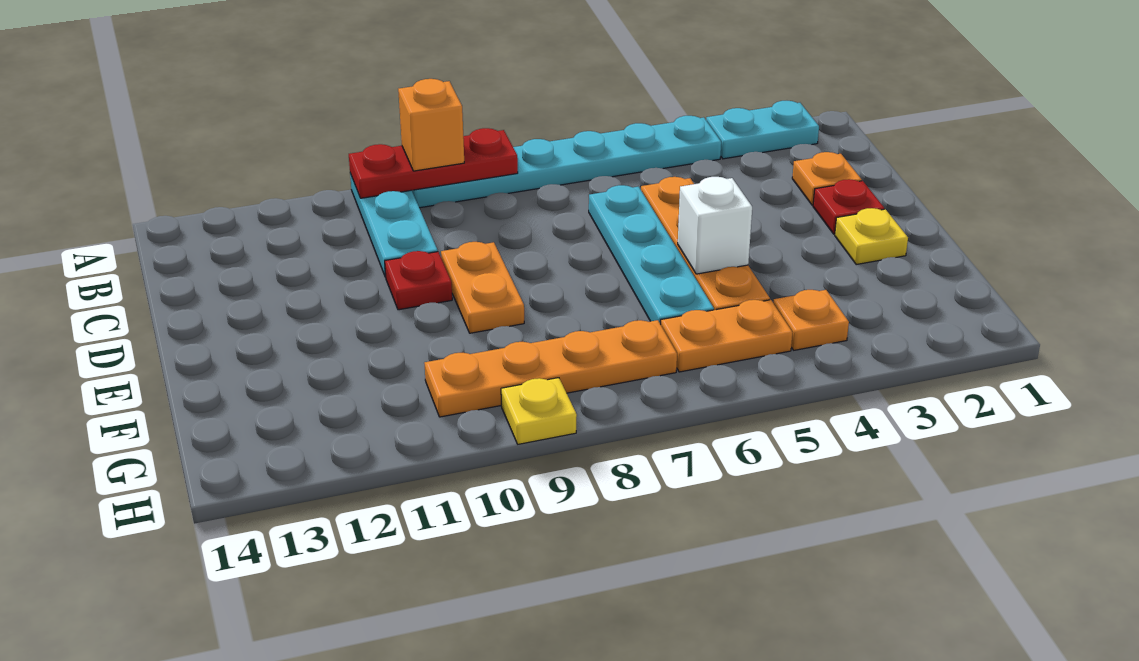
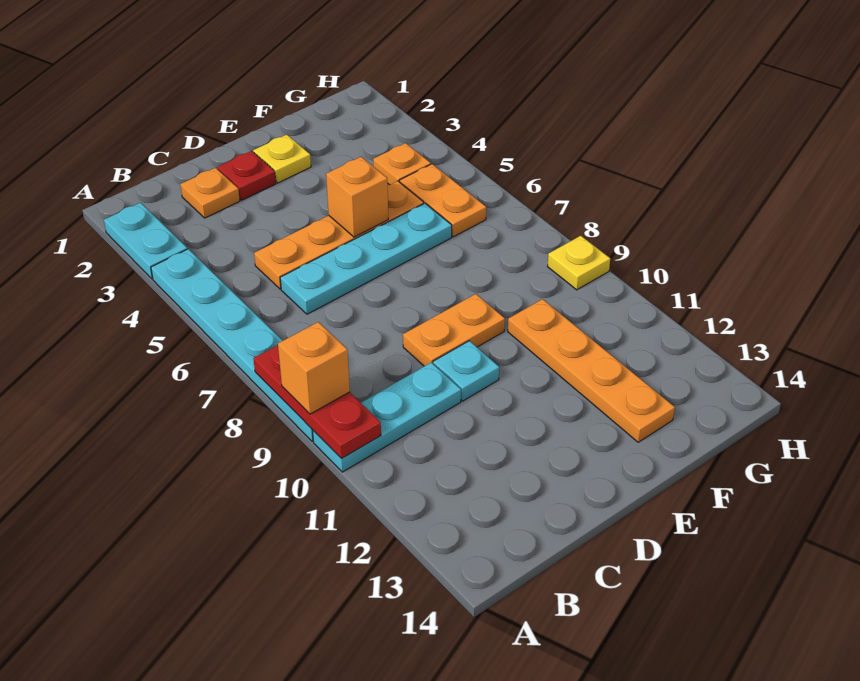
red plate D10 level 1 -> cyan plate D10 level 1
white brick E5 level 2 -> orange brick E5 level 2
orange plate G7:G10 level 1 -> orange plate F10:F13 level 1

